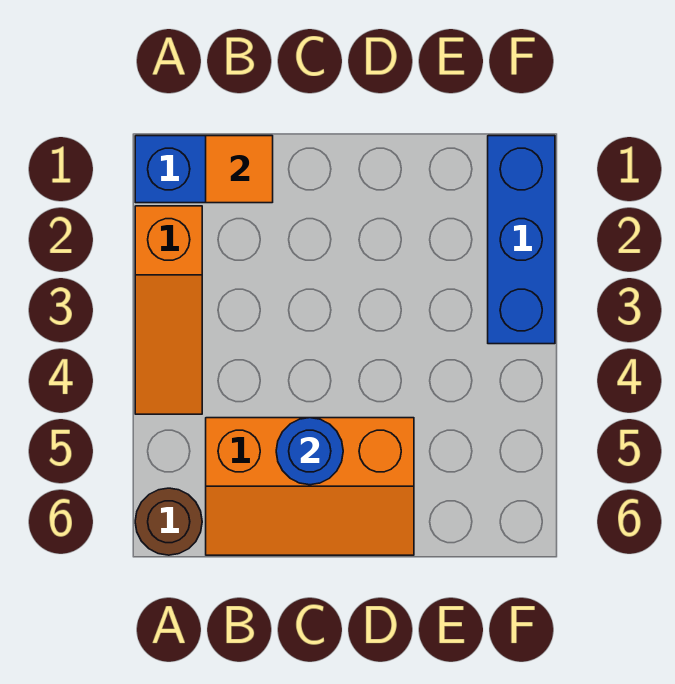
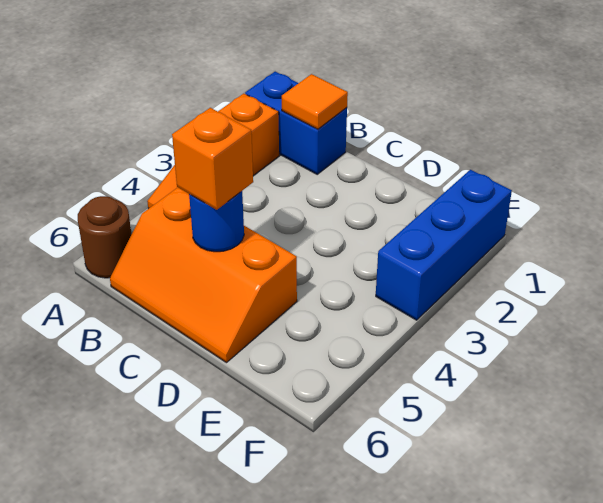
none -> orange brick C5 level 3

